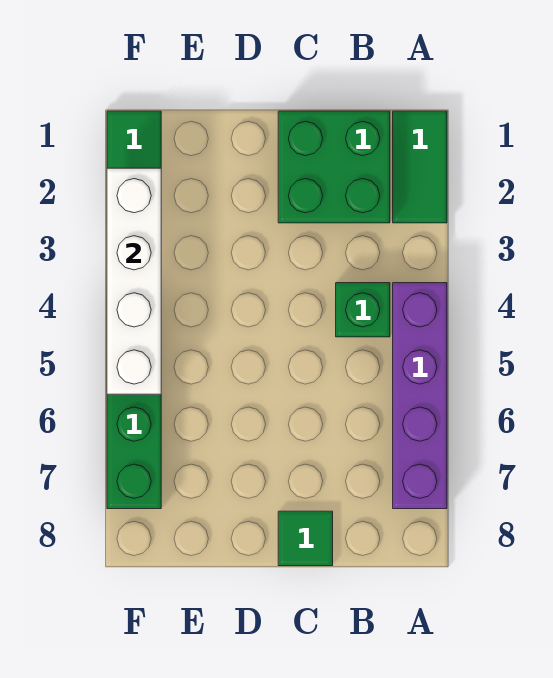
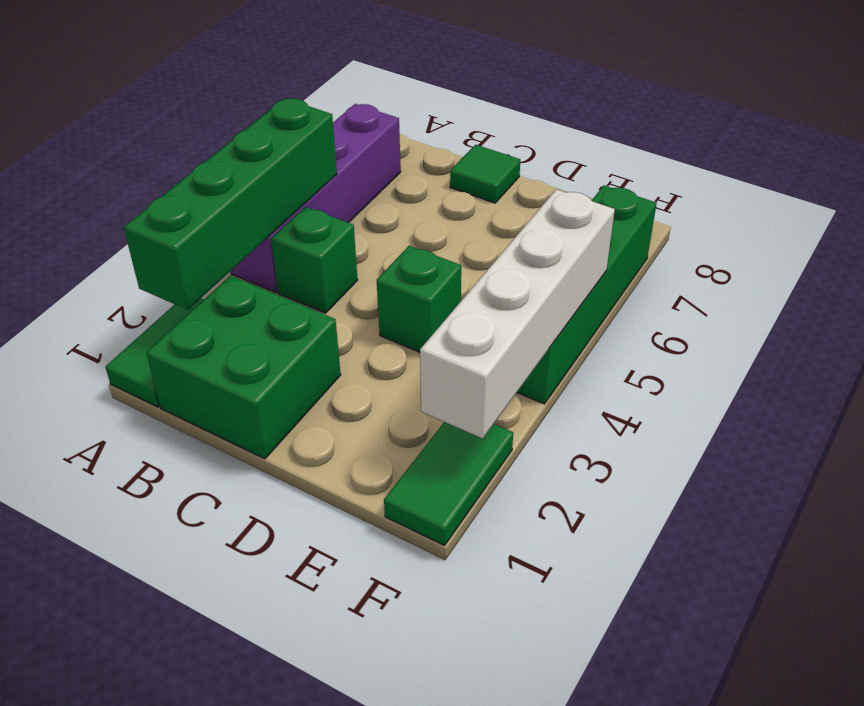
none -> green brick A2:A5 level 2
none -> green brick D4 level 1

